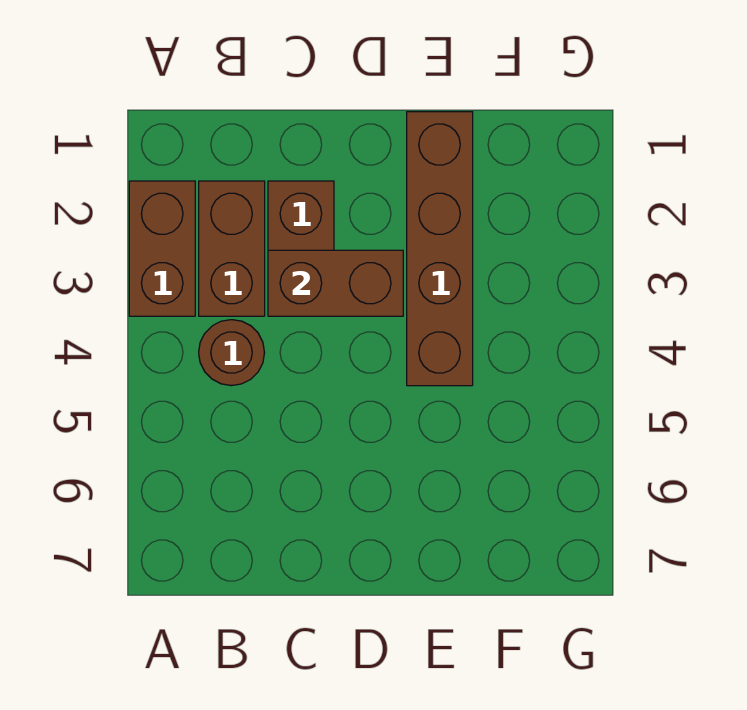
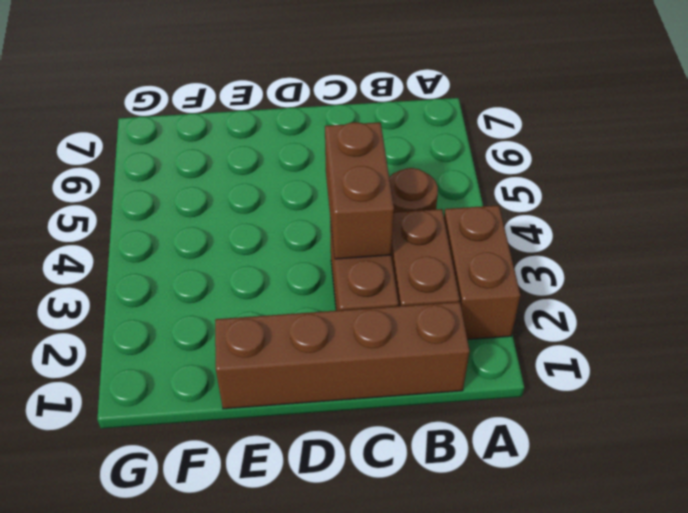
brown brick C3:D3 level 2 -> brown brick C3:C4 level 2
brown brick E1:E4 level 1 -> brown brick B1:E1 level 1

